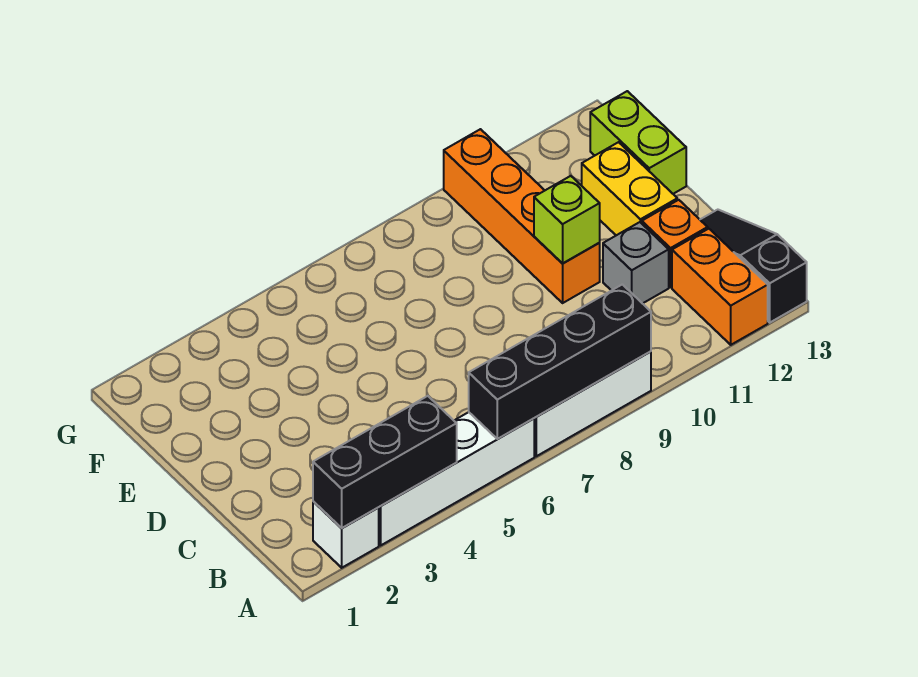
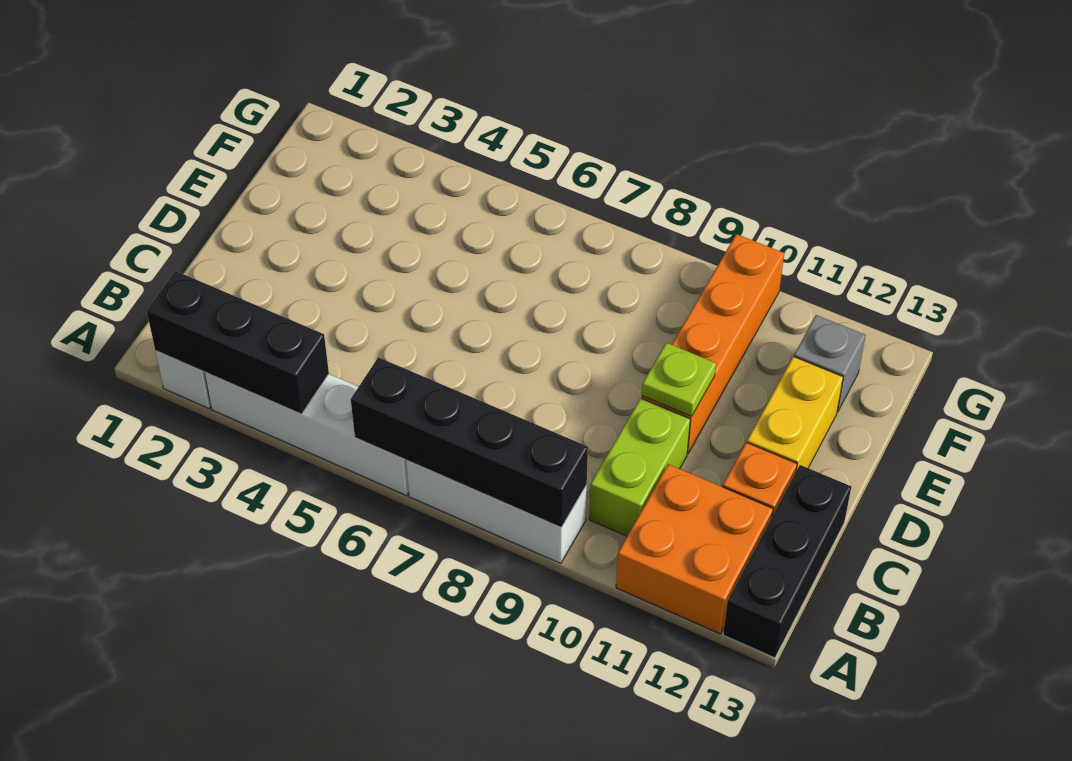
orange brick A12:B12 level 1 -> orange brick A11:B12 level 1
black slope A13:C13 level 1 top A -> black brick A13:C13 level 1
grey brick C11 level 1 -> grey brick F12 level 1
lime brick D10 level 2 -> lime plate D10 level 2
lime brick E13:F13 level 1 -> lime brick B10:C10 level 1

